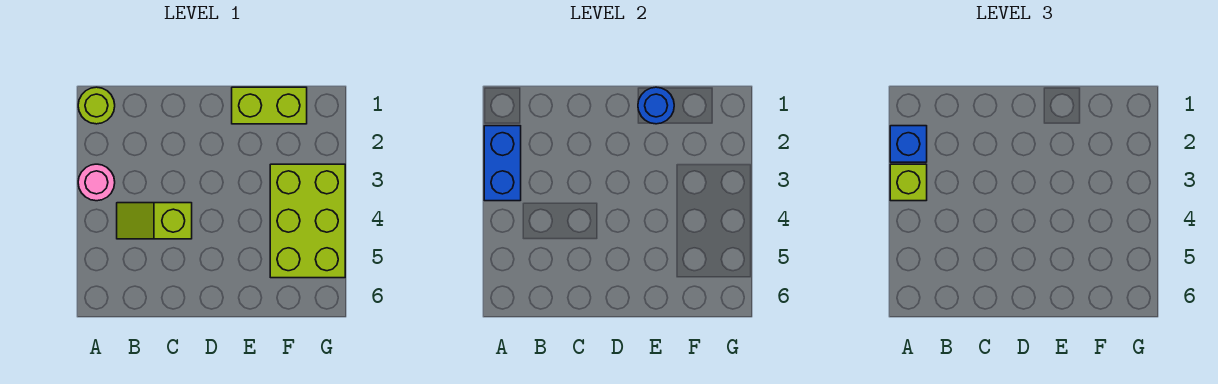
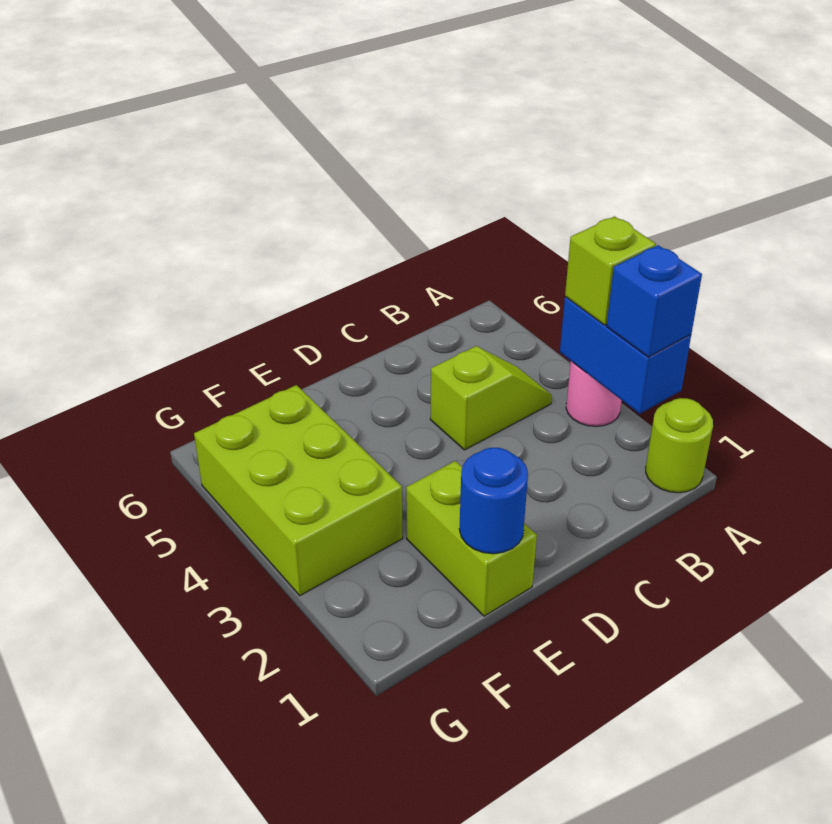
lime brick E1:F1 level 1 -> lime brick E1:E2 level 1

